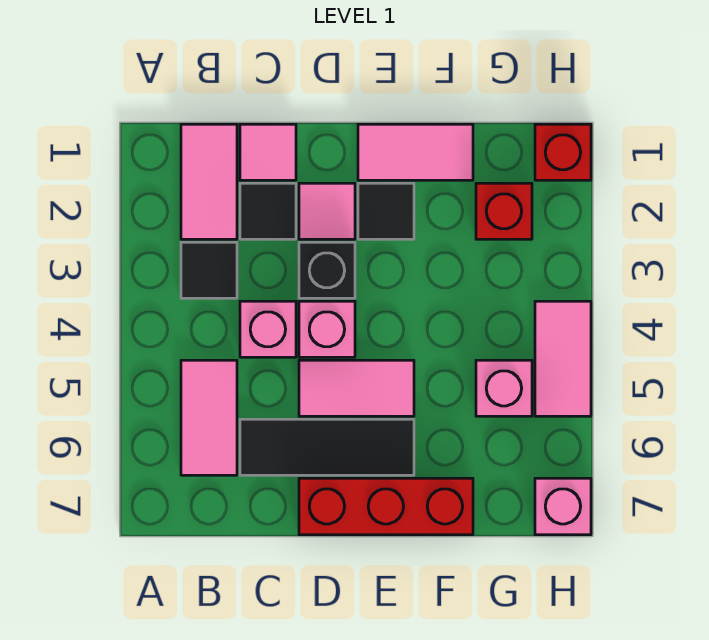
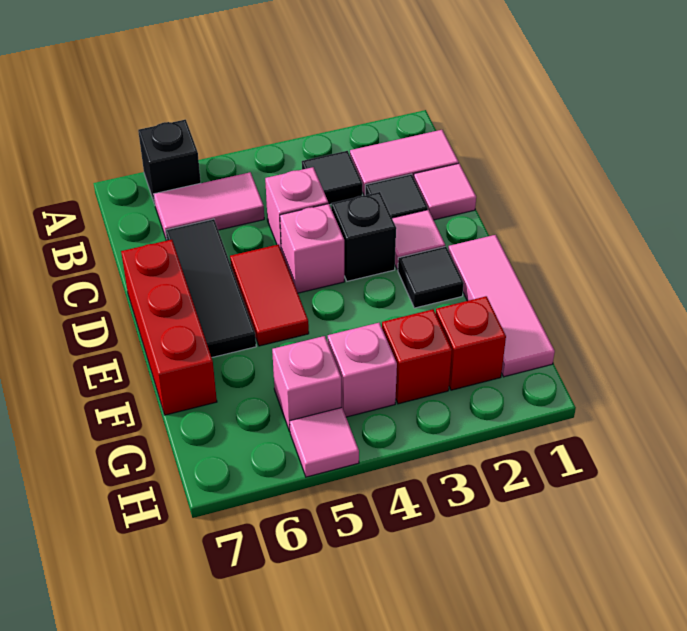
none -> black brick A6 level 1
pink tile D5:E5 level 1 -> red tile D5:E5 level 1
pink tile E1:F1 level 1 -> pink tile E1:G1 level 1
red brick H1 level 1 -> red brick G3 level 1
pink tile H4:H5 level 1 -> pink tile H5 level 1
pink brick H7 level 1 -> pink brick G4 level 1

